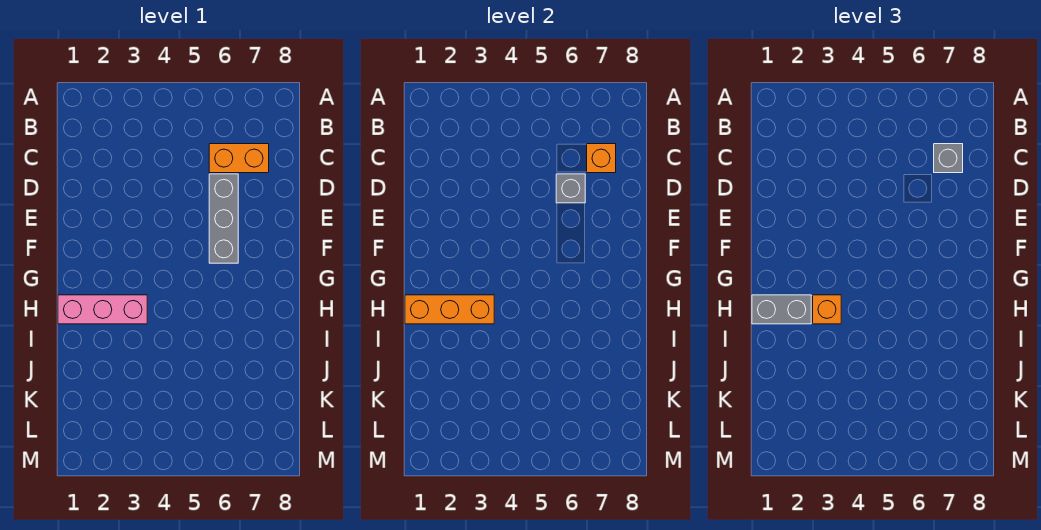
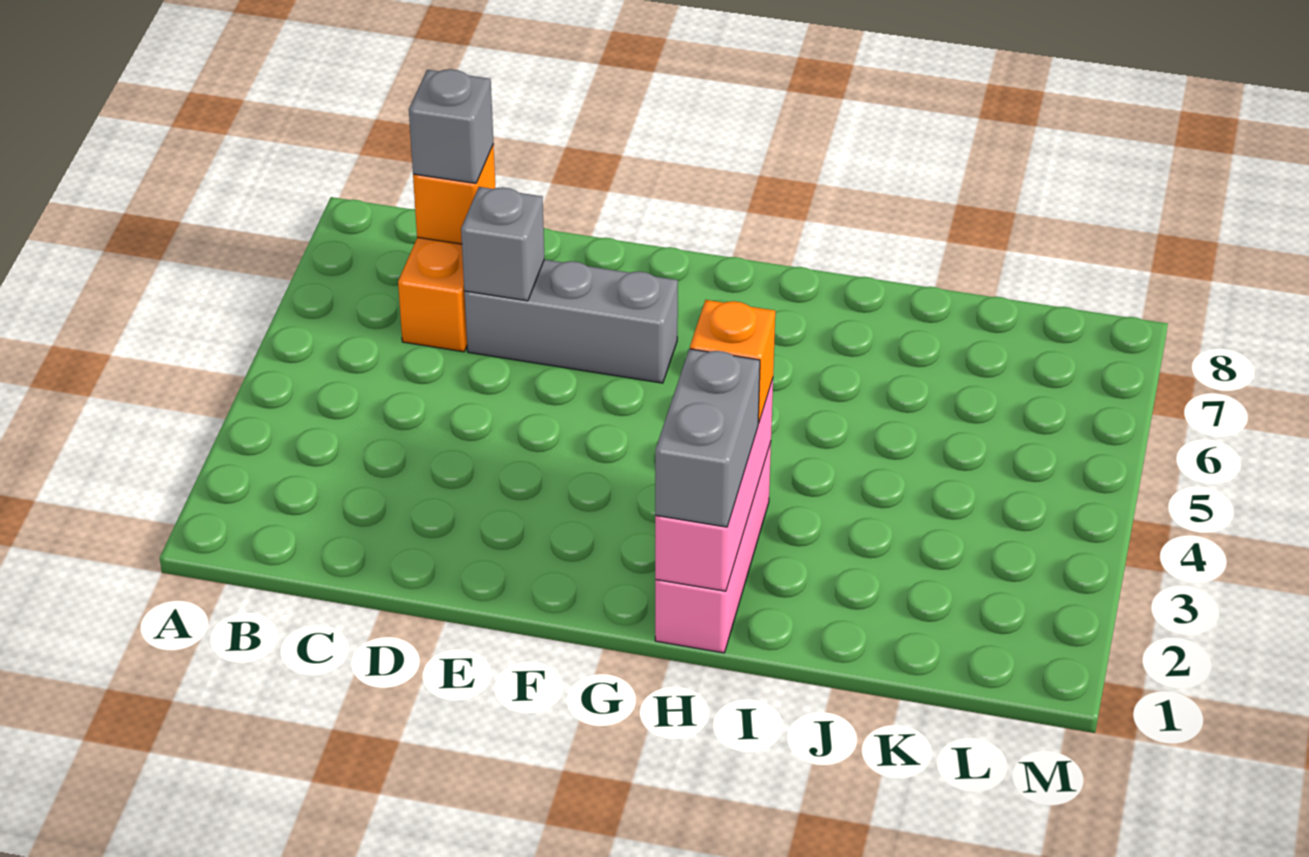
orange brick H1:H3 level 2 -> pink brick H1:H3 level 2

